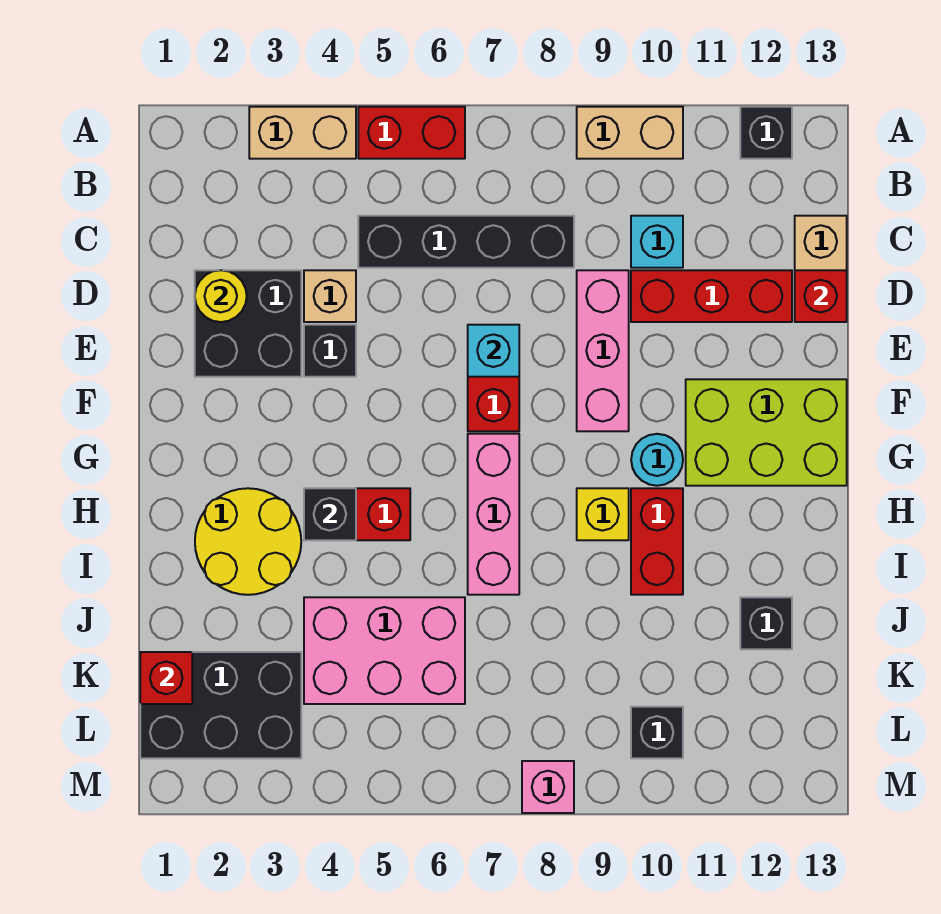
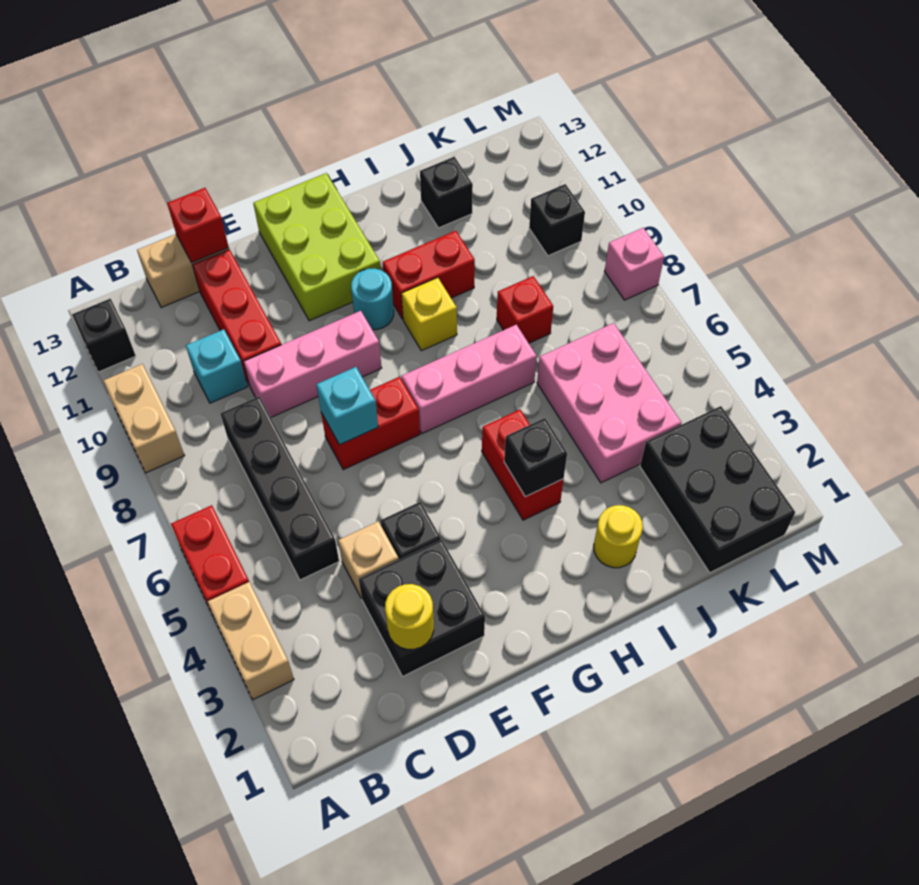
yellow round brick H2:I3 level 1 -> yellow round brick I2 level 1
red brick K1 level 2 -> red brick J8 level 1

